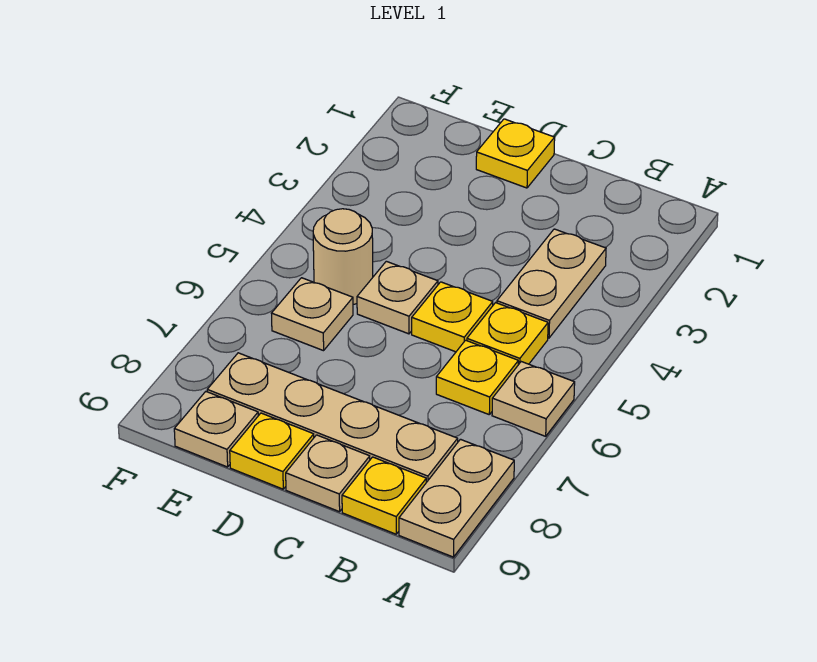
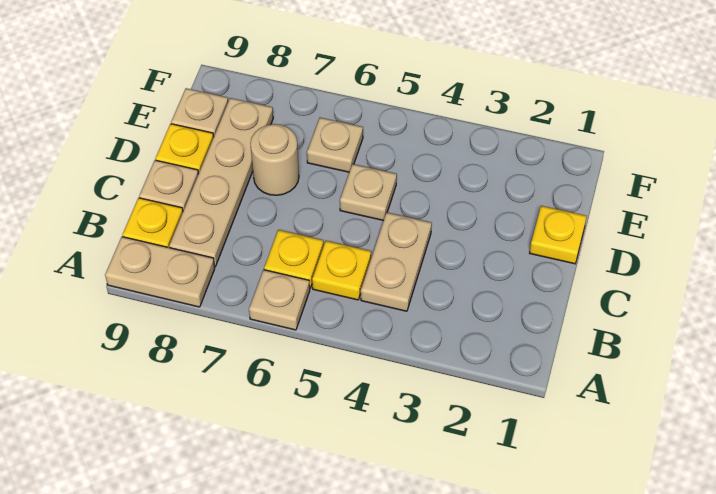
tan plate B3:B4 level 1 -> tan plate B4:C4 level 1
yellow plate C5 level 1 -> none
tan round brick E5 level 1 -> tan round brick D7 level 1

